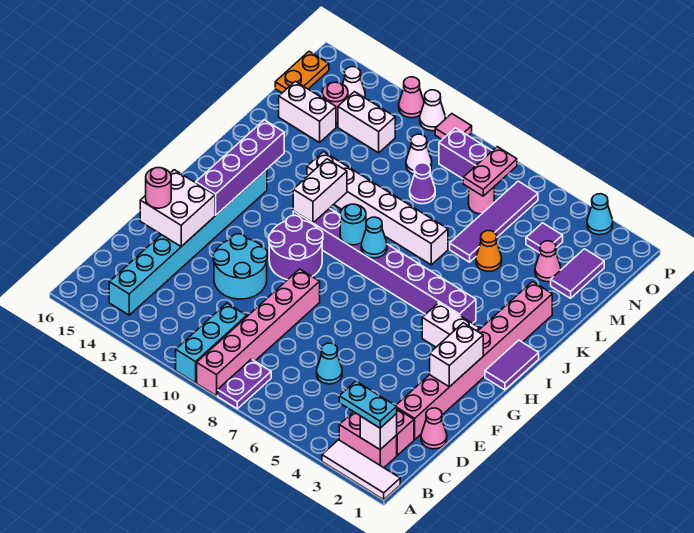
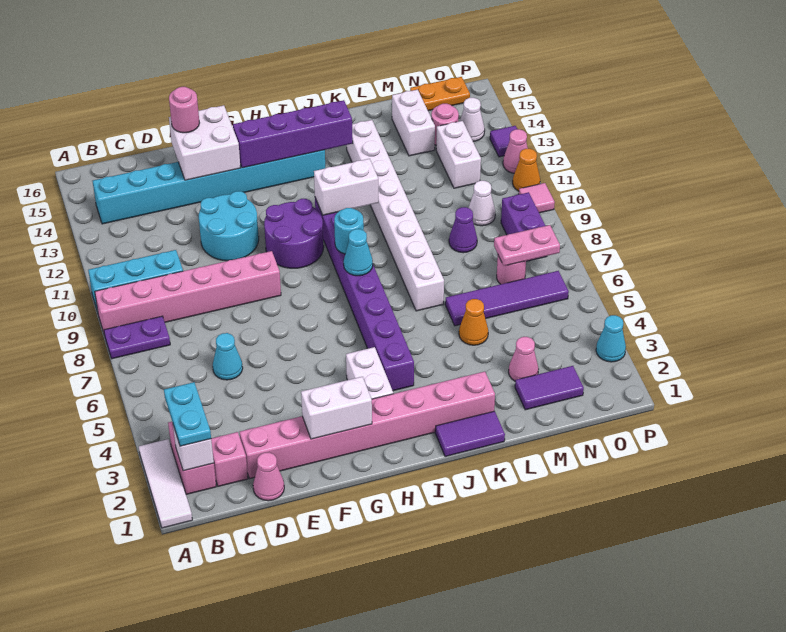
purple tile H1:I1 level 1 -> purple tile J1:K1 level 1
white brick K7:K12 level 1 -> white brick K7:K14 level 1
purple tile N4 level 1 -> purple tile P13 level 1
white cone P11 level 1 -> orange cone P11 level 1

